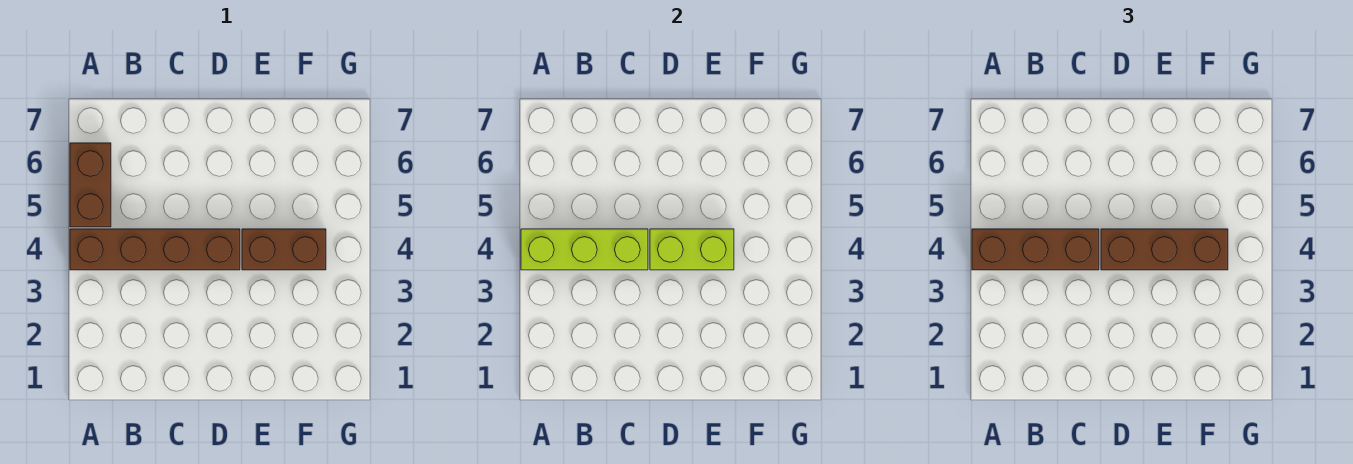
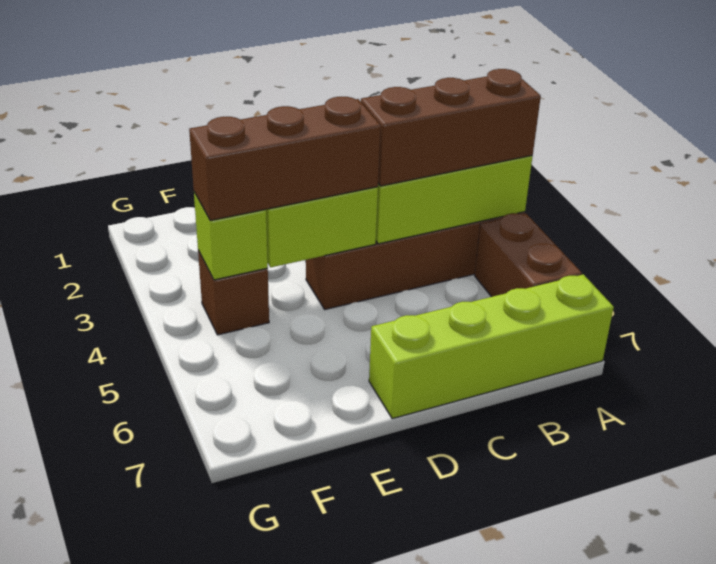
none -> lime brick A7:D7 level 1
brown brick E4:F4 level 1 -> brown brick F4 level 1
none -> lime brick F4 level 2

